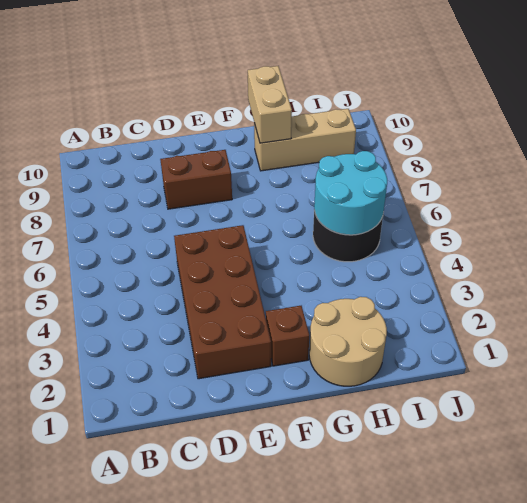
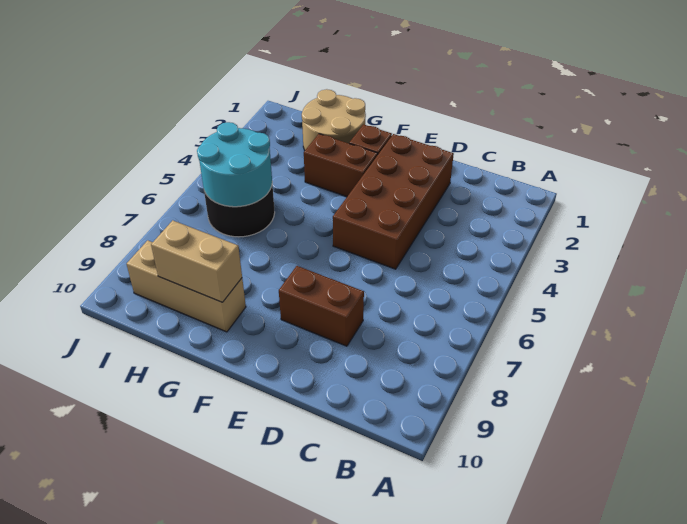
none -> brown brick F3:G3 level 1
tan brick G9:G10 level 2 -> tan brick G9:H9 level 2

